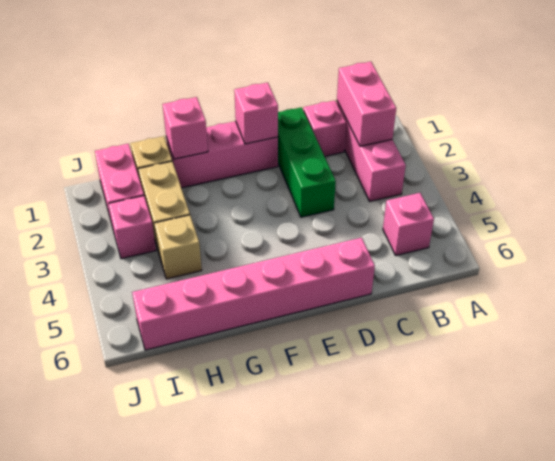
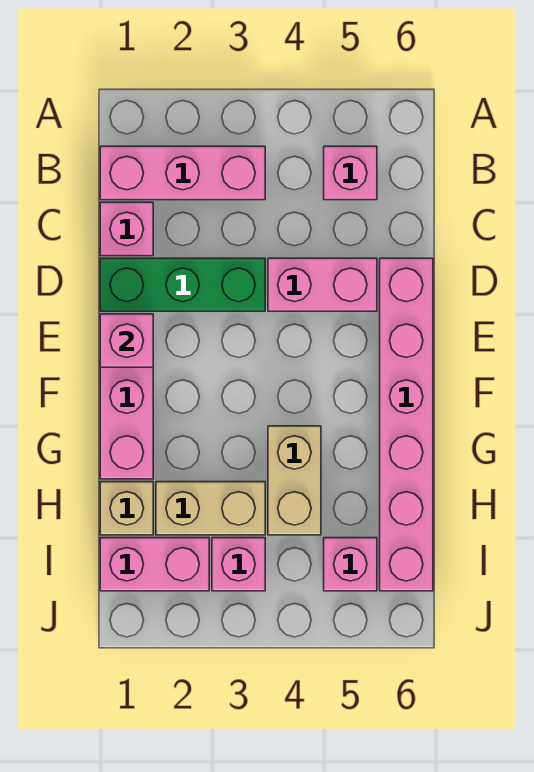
pink brick B1:B2 level 2 -> pink brick D4:D5 level 1
pink brick G1 level 2 -> pink brick I5 level 1
tan brick H4 level 1 -> tan brick G4:H4 level 1

